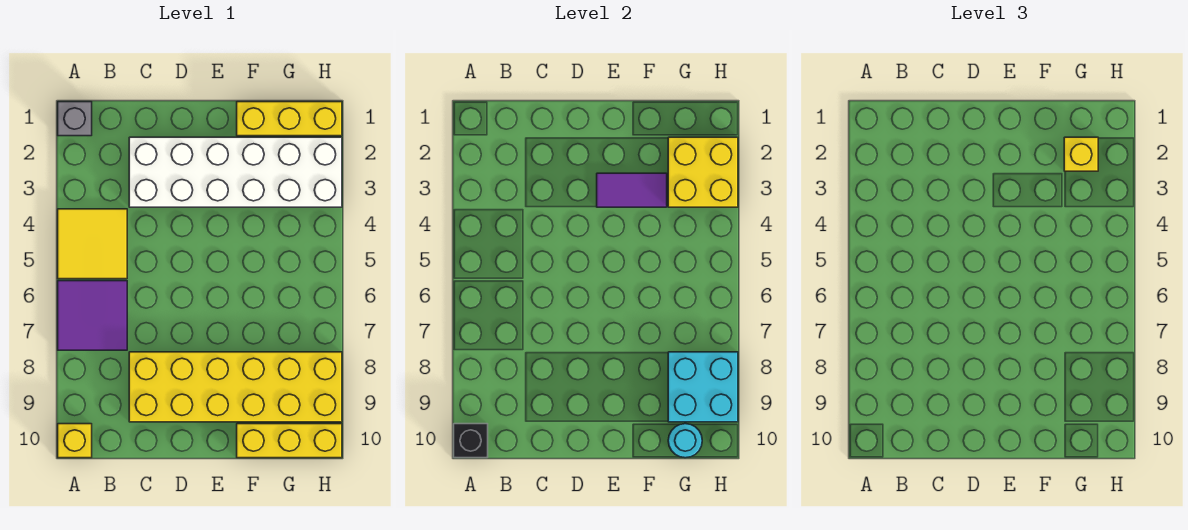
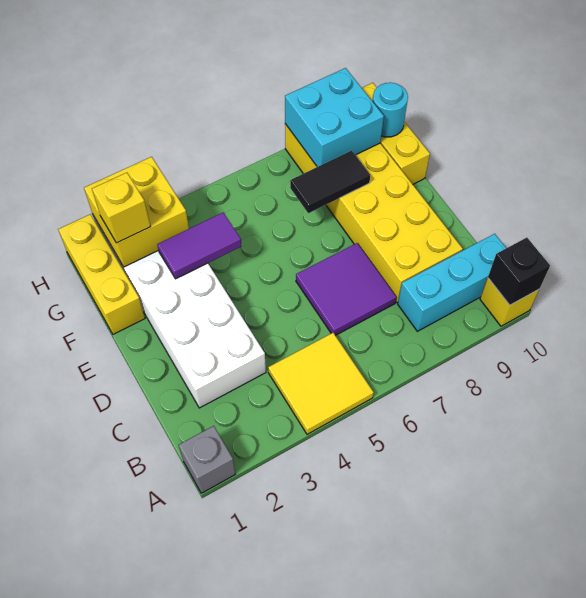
purple tile A6:B7 level 1 -> purple tile C6:D7 level 1
none -> cyan brick B8:B10 level 1
purple tile E3:F3 level 2 -> purple tile F3:F4 level 2
none -> black tile F7:F8 level 2

